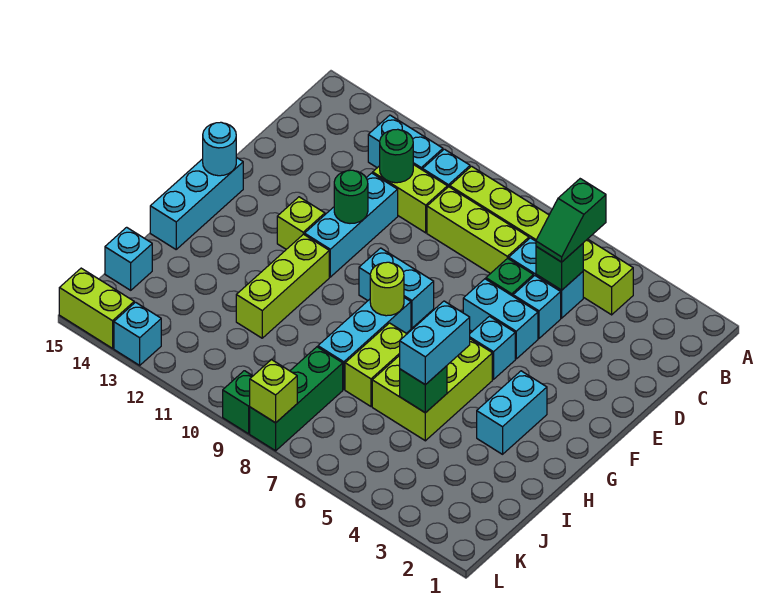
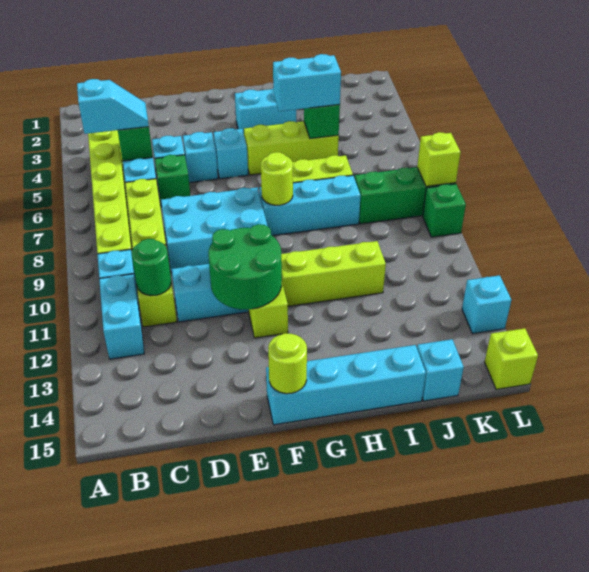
green slope B5:C5 level 3 top B -> cyan slope B5:C5 level 3 top B
cyan brick E5:E6 level 1 -> cyan brick E5 level 1
green round brick E11 level 2 -> green round brick E11:F12 level 2
cyan brick F8:F9 level 1 -> cyan brick D8:F9 level 1
cyan brick F15:H15 level 1 -> cyan brick F15:I15 level 1
cyan round brick F15 level 2 -> lime round brick F15 level 2
lime brick G5:I6 level 1 -> lime brick G5:I5 level 1
lime brick L14:L15 level 1 -> lime brick L15 level 1

